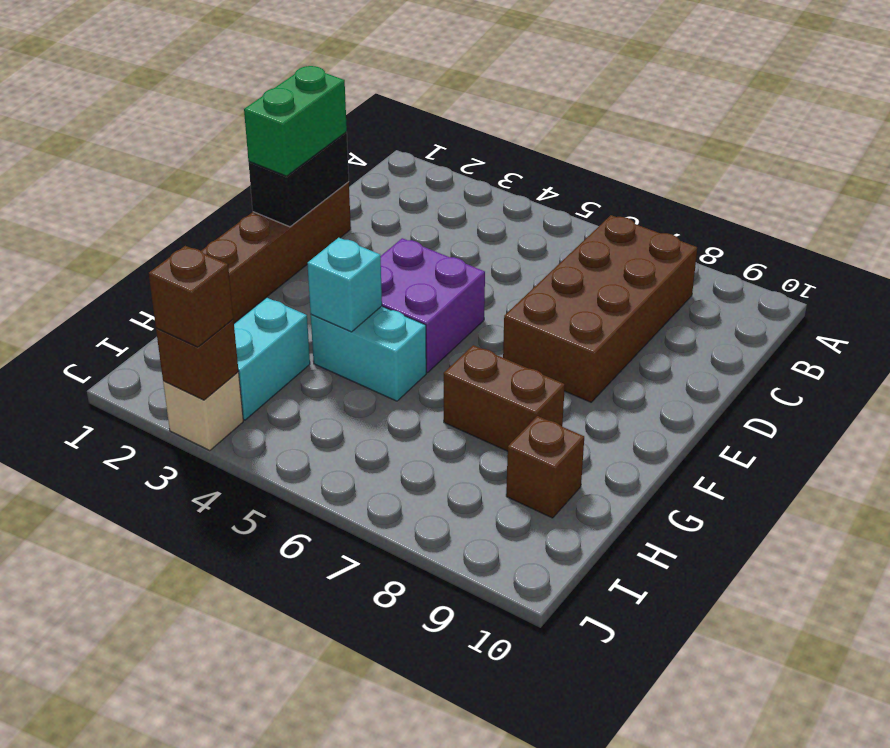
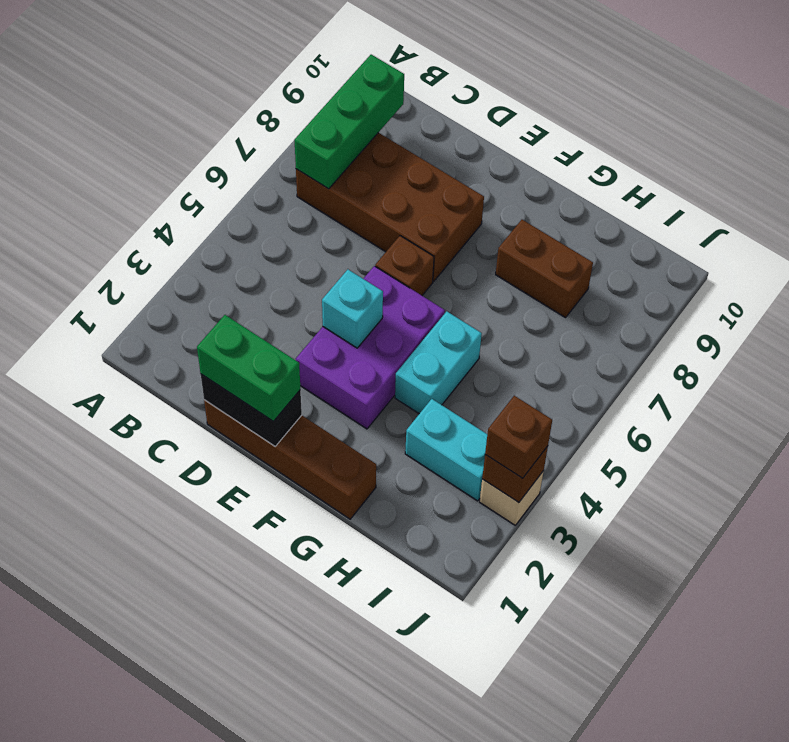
none -> green brick B7:B9 level 2
purple brick E4:F5 level 1 -> purple brick E3:F5 level 1
cyan brick G4 level 2 -> cyan brick E4 level 2
brown brick G7:G8 level 1 -> brown brick G8:H8 level 1
brown brick H9 level 1 -> brown brick E6 level 1

